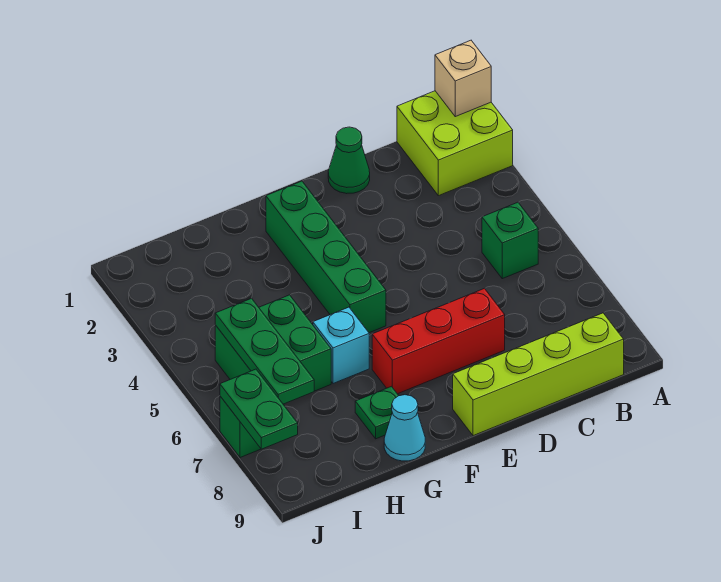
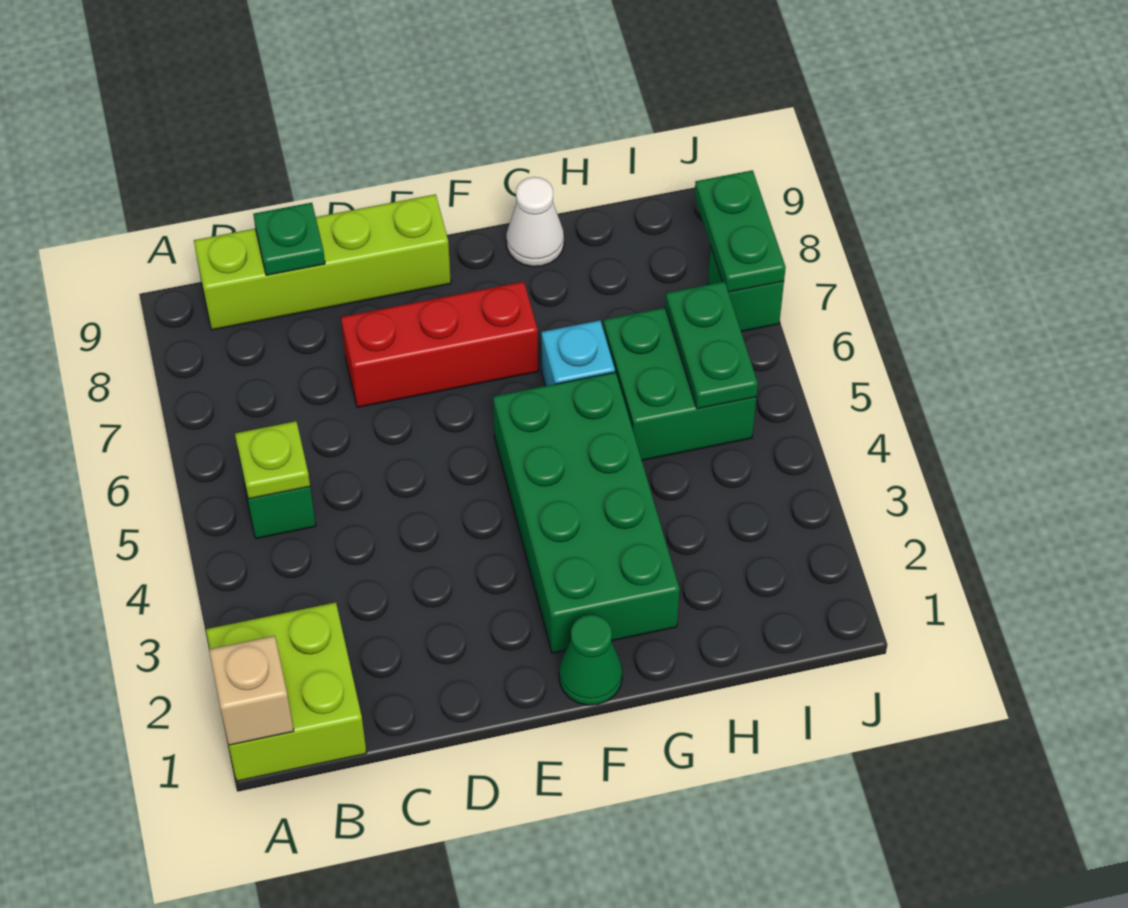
none -> lime plate B5 level 2
green cone D1 level 1 -> green cone F1 level 1
green brick F2:F5 level 1 -> green brick F2:G5 level 1
green plate G8 level 1 -> green plate C9 level 2
cyan cone G9 level 1 -> white cone G9 level 1
green plate I5:I7 level 2 -> green plate I5:I6 level 2

